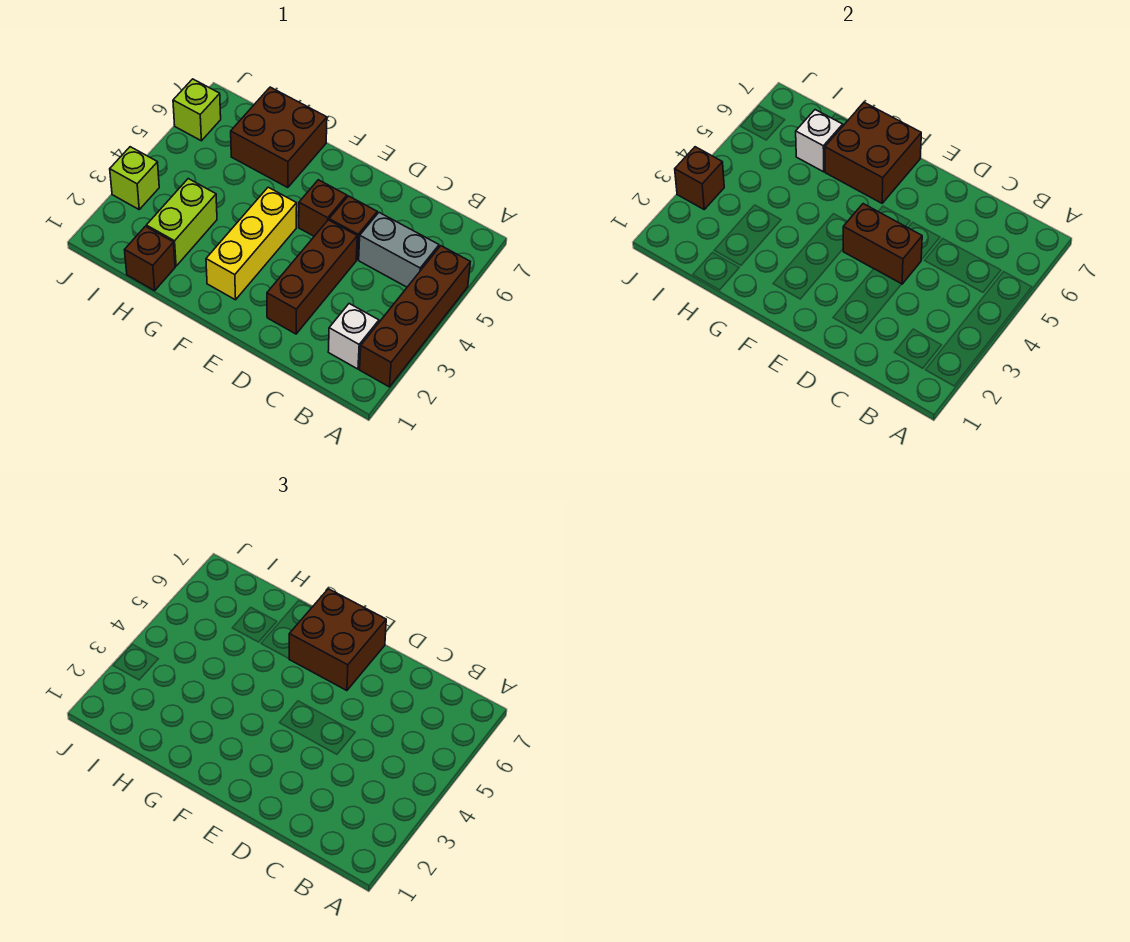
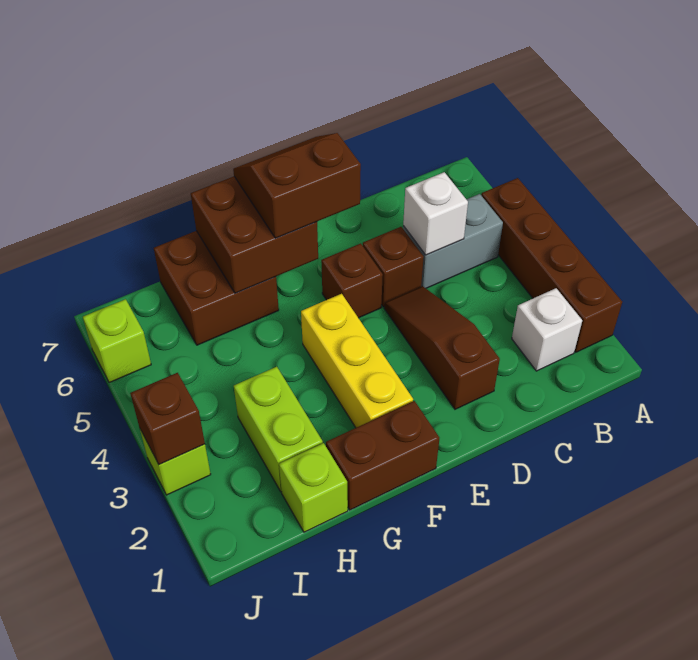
brown brick D2:D4 level 1 -> brown slope D2:D4 level 1 top 2
brown brick D4:E4 level 2 -> brown brick F1:G1 level 1
brown brick E6:F7 level 3 -> brown slope E6:F7 level 3 top 6
brown brick H1 level 1 -> lime brick H1 level 1
white brick H6 level 2 -> white brick C5 level 2

